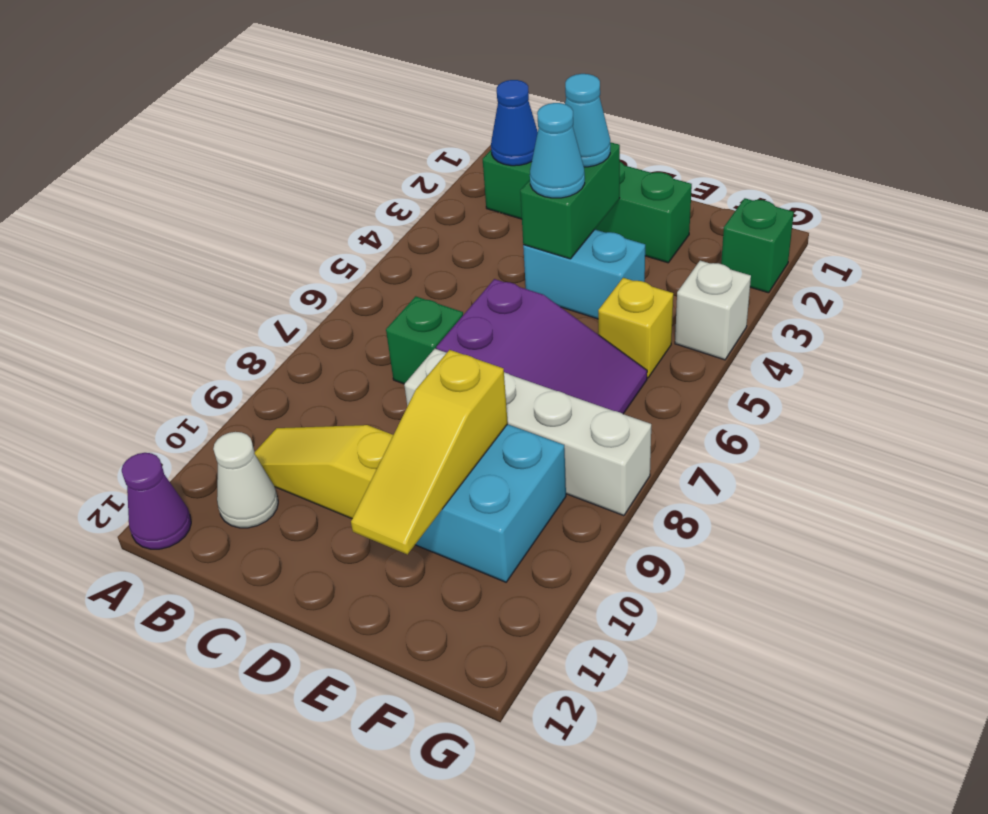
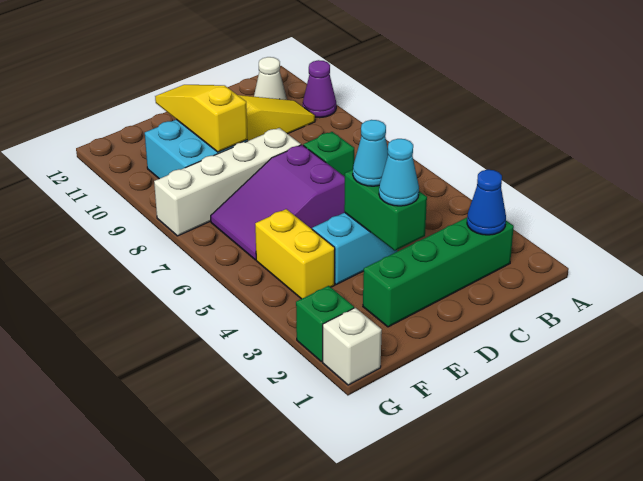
purple cone A12 level 1 -> purple cone A10 level 1
yellow brick F5 level 1 -> yellow brick F4:F5 level 1
white brick G4 level 1 -> white brick G1 level 1

